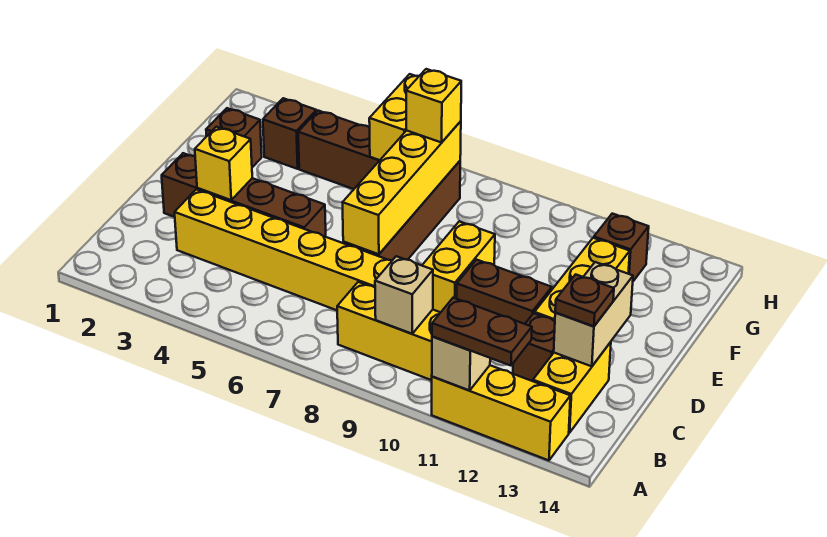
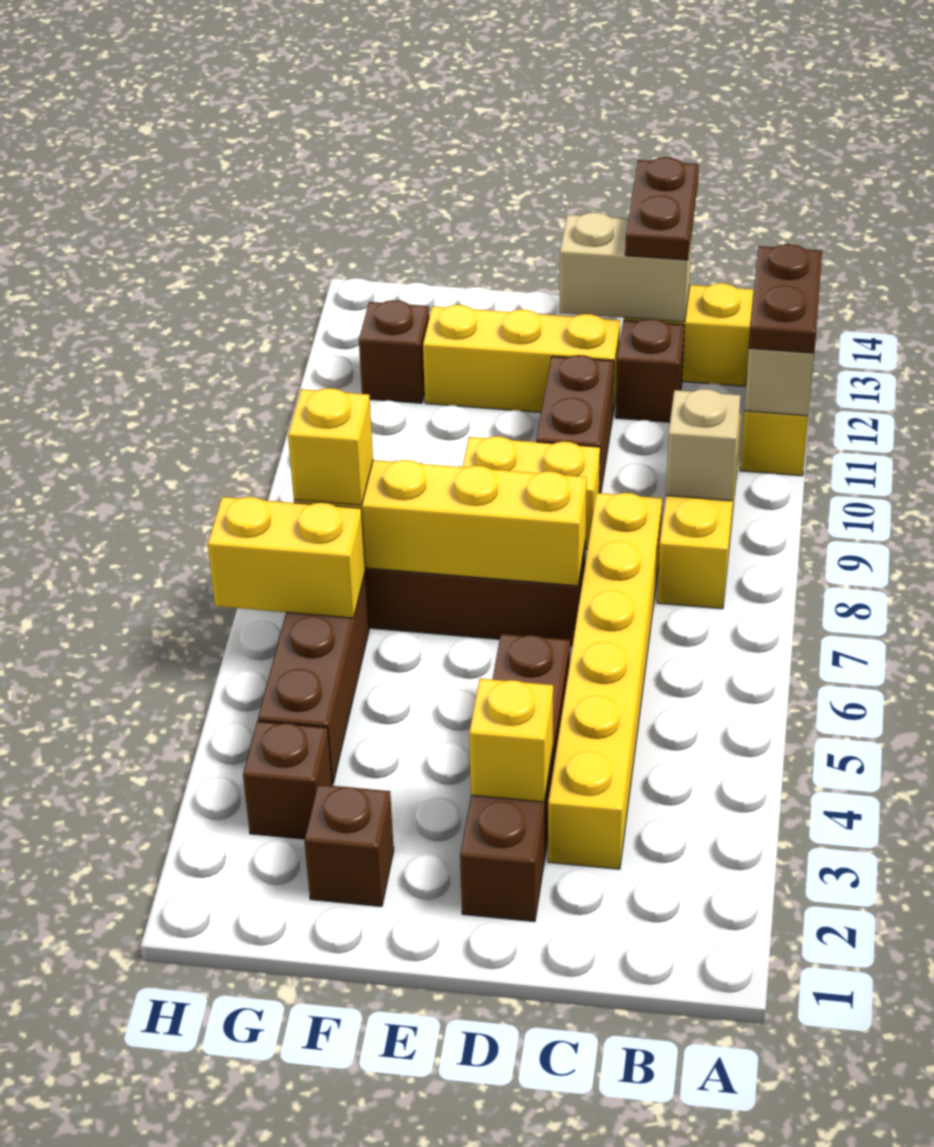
brown plate C13 level 3 -> brown plate C13:C14 level 3

